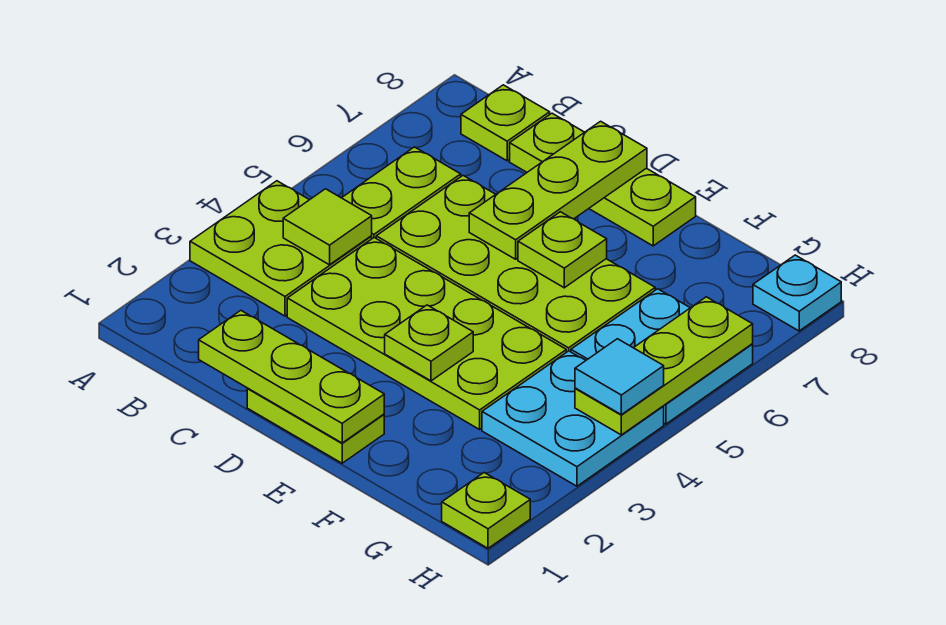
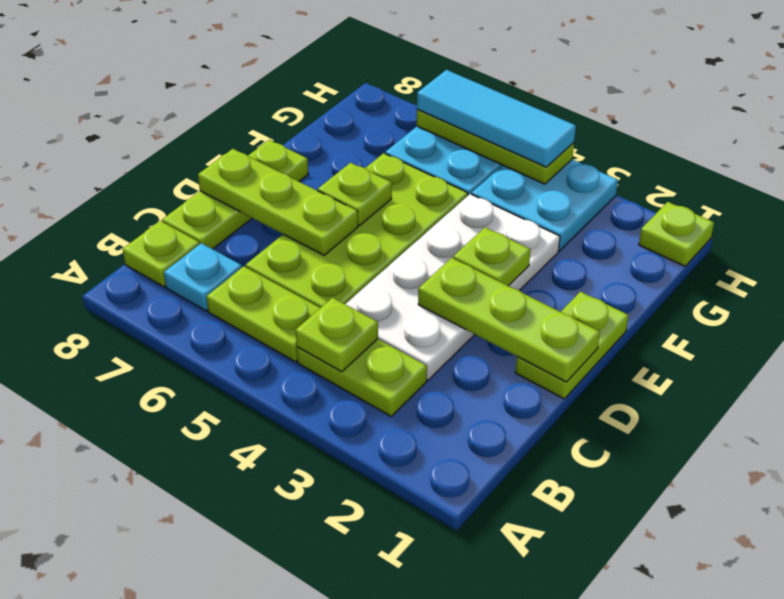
lime plate A3:B4 level 1 -> lime plate B3:B4 level 1
lime tile B4 level 2 -> lime plate B4 level 2
lime plate C1:E1 level 2 -> lime plate D1:D3 level 2
lime plate C3:F4 level 1 -> white plate C3:F4 level 1
cyan tile H4 level 3 -> cyan tile H4:H6 level 3
cyan plate H8 level 1 -> cyan plate B7 level 1

